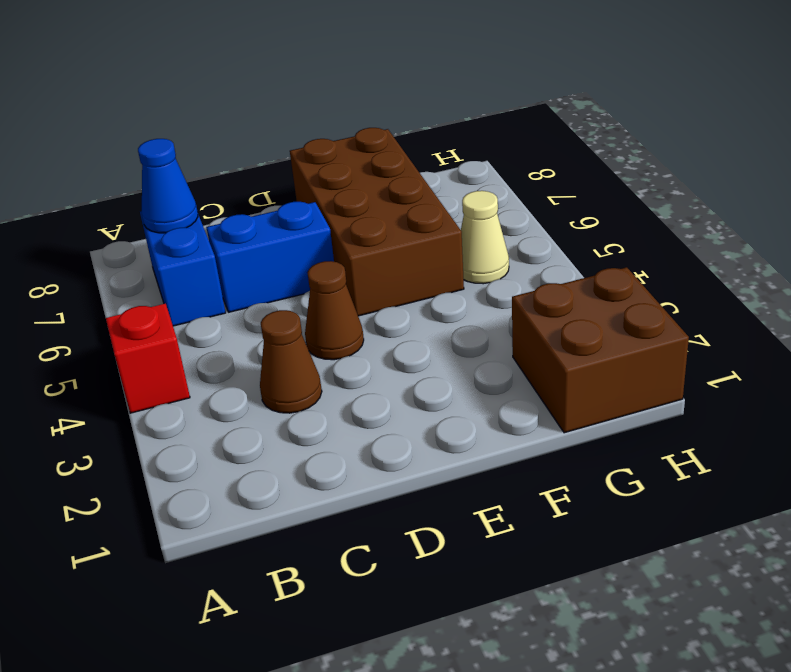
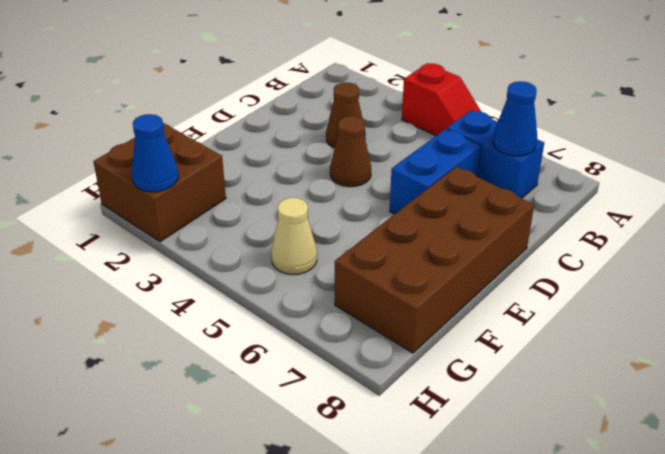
brown brick E5:F8 level 1 -> brown brick D7:G8 level 1
none -> blue cone H2 level 2

